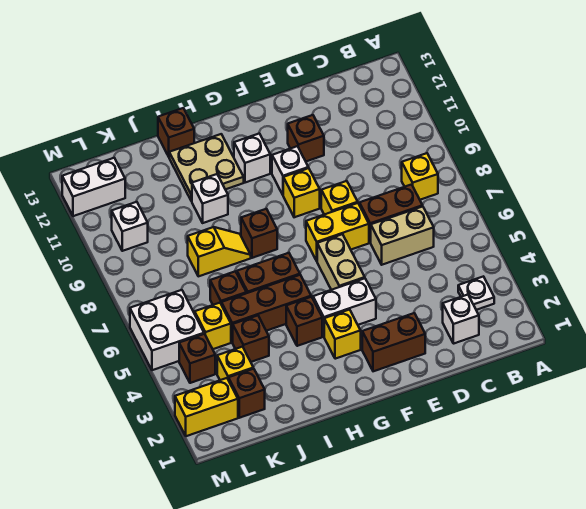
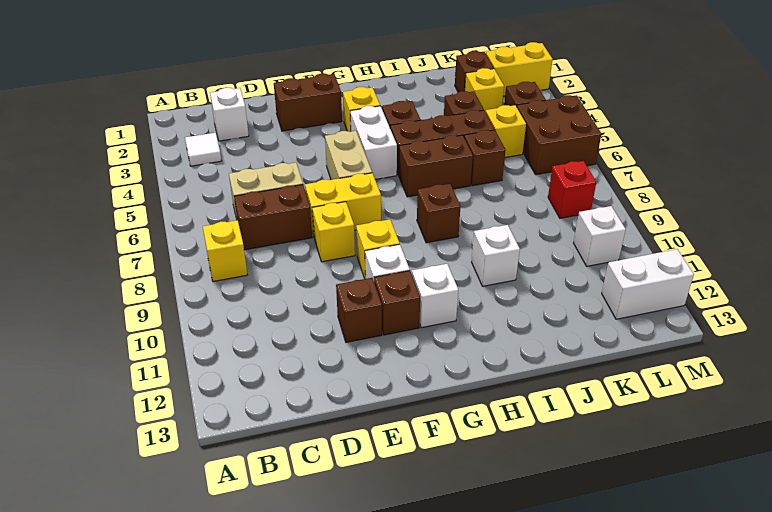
white plate B3 level 1 -> white tile B3 level 1
white brick F4:G4 level 1 -> white brick G4:G5 level 1
tan plate H11:I12 level 1 -> none
yellow slope I8:J8 level 1 top J -> none
brown brick I13 level 1 -> brown brick F11 level 1
white brick L5:M6 level 1 -> brown brick L5:M6 level 1
none -> red brick L8 level 1

